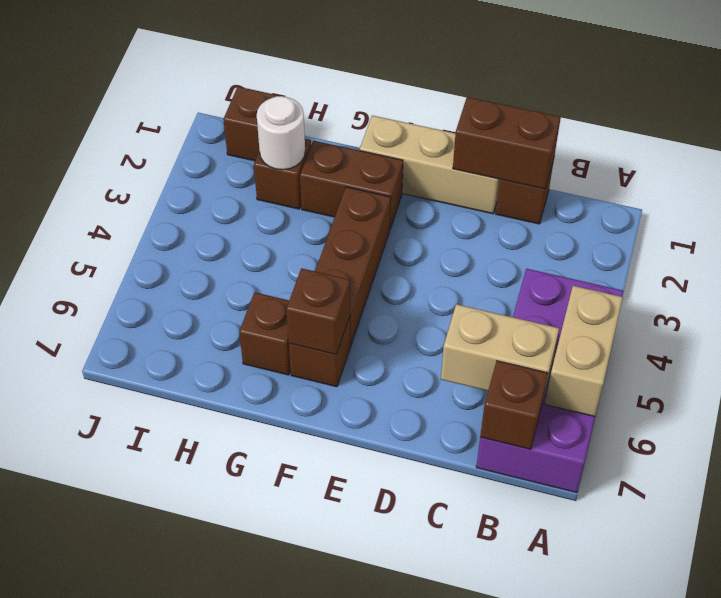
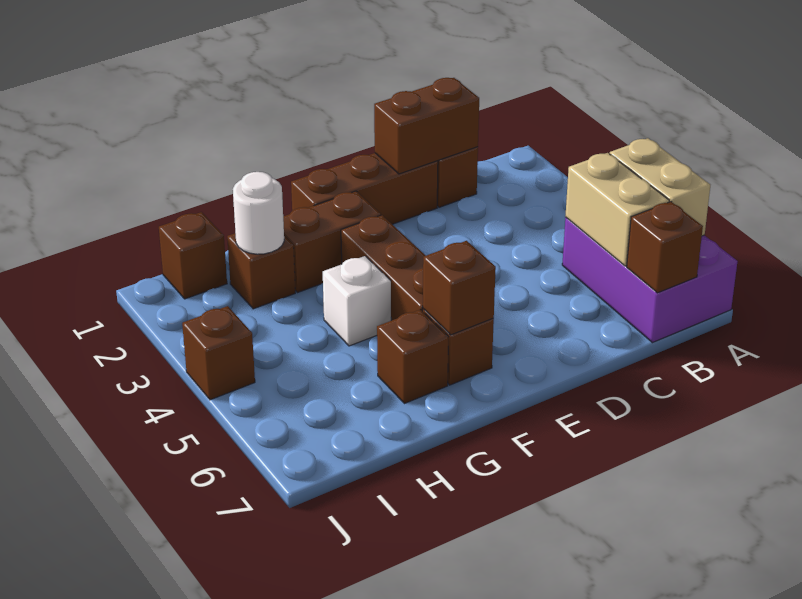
purple brick A4:B7 level 1 -> purple brick A5:B7 level 1
tan brick B6:C6 level 2 -> tan brick B5:B6 level 2
tan brick D1:F1 level 1 -> brown brick D1:F1 level 1
none -> white brick G4 level 1
none -> brown brick J4 level 1

